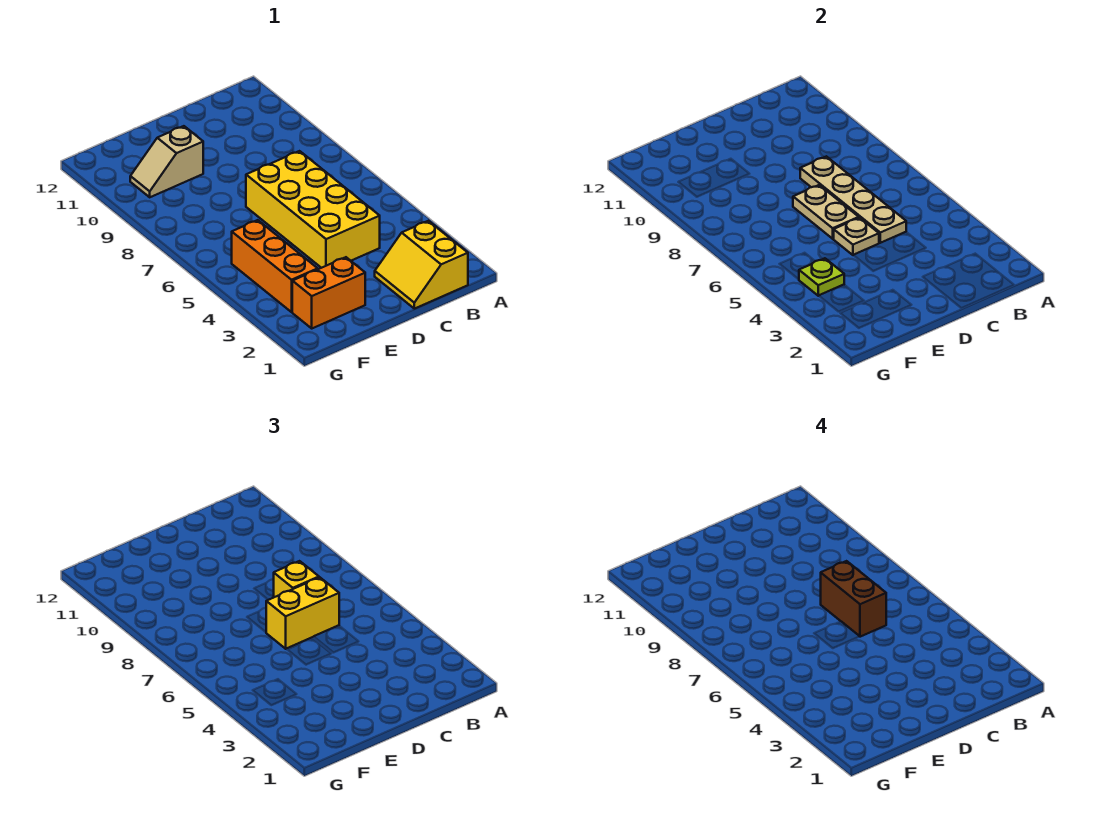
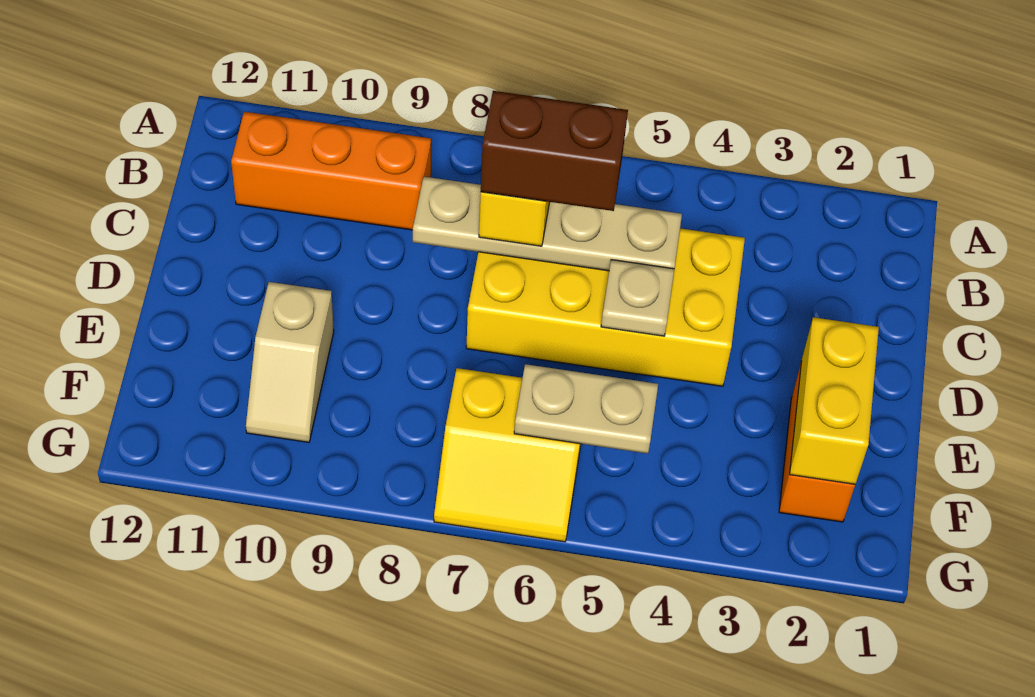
yellow slope B1:C2 level 1 top B -> yellow slope F6:G7 level 1 top F
yellow brick C6:D6 level 3 -> yellow brick E2:F2 level 2
tan plate D6:D7 level 2 -> tan plate F5:F6 level 2
orange brick F3:F5 level 1 -> orange brick B9:B11 level 1
lime plate F4 level 2 -> none

